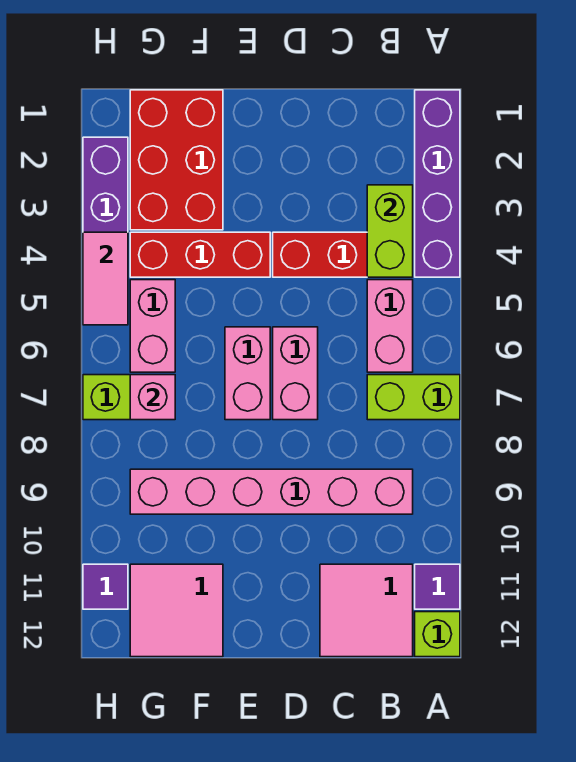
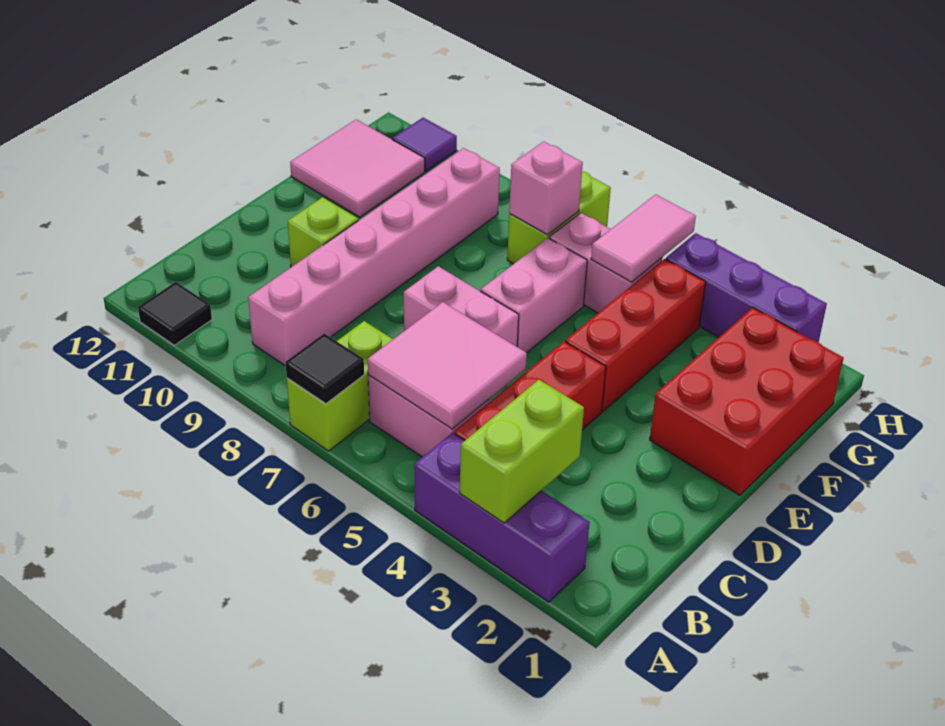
purple brick A1:A4 level 1 -> purple brick A2:A4 level 1
none -> black tile A7 level 2
purple tile A11 level 1 -> black tile A11 level 1
lime brick A12 level 1 -> lime brick D10 level 1
lime brick B3:B4 level 2 -> lime brick A3:B3 level 2
pink tile B11:C12 level 1 -> pink tile B5:C6 level 2
pink brick E6:E7 level 1 -> pink brick E6:F6 level 1
red brick F1:G3 level 1 -> red brick E1:G2 level 1
pink tile H4:H5 level 2 -> pink tile G5:H5 level 2

